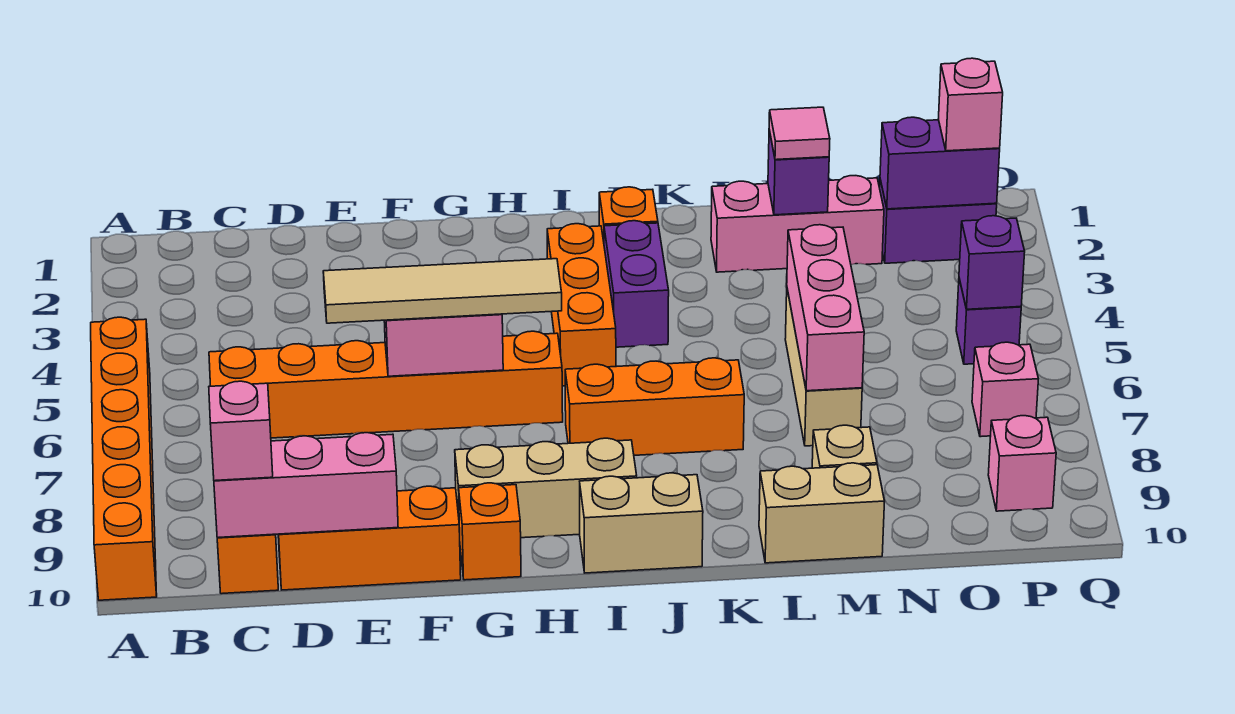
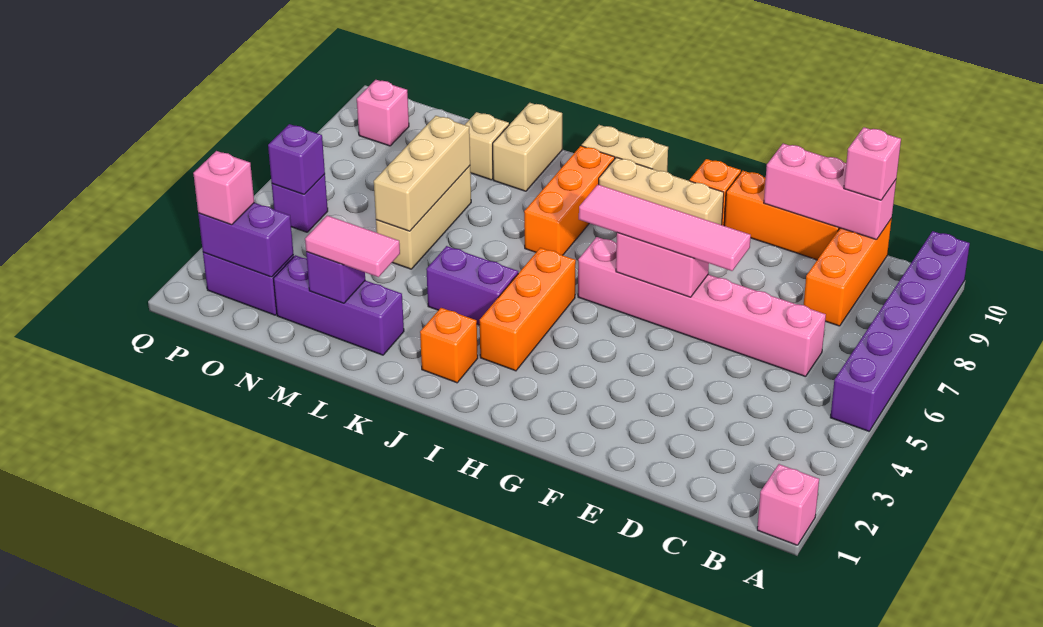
orange brick A5:A10 level 1 -> purple brick A5:A10 level 1
orange brick C6:H6 level 1 -> pink brick C6:H6 level 1
tan tile E6:H6 level 3 -> pink tile E6:H6 level 3
orange brick I7:K7 level 1 -> orange brick J7:J9 level 1
purple brick J3:J4 level 1 -> purple brick J4:K4 level 1
pink brick L2:N2 level 1 -> purple brick L2:N2 level 1
tan brick L10:M10 level 1 -> tan brick L9:L10 level 1
pink tile M2 level 3 -> pink tile L2:M2 level 3
pink brick M5:M7 level 2 -> tan brick M5:M7 level 2
pink brick P7 level 1 -> pink brick A1 level 1

